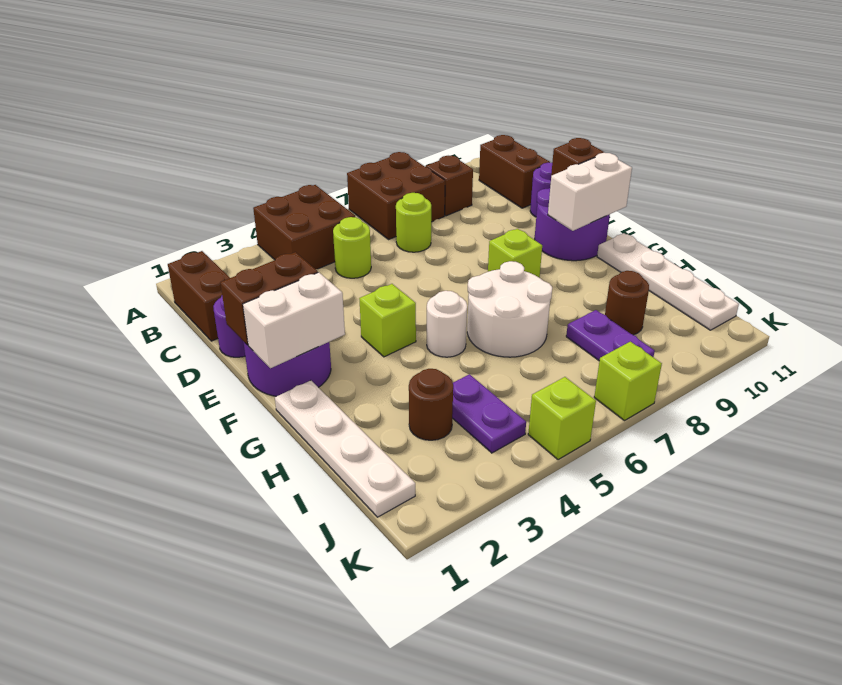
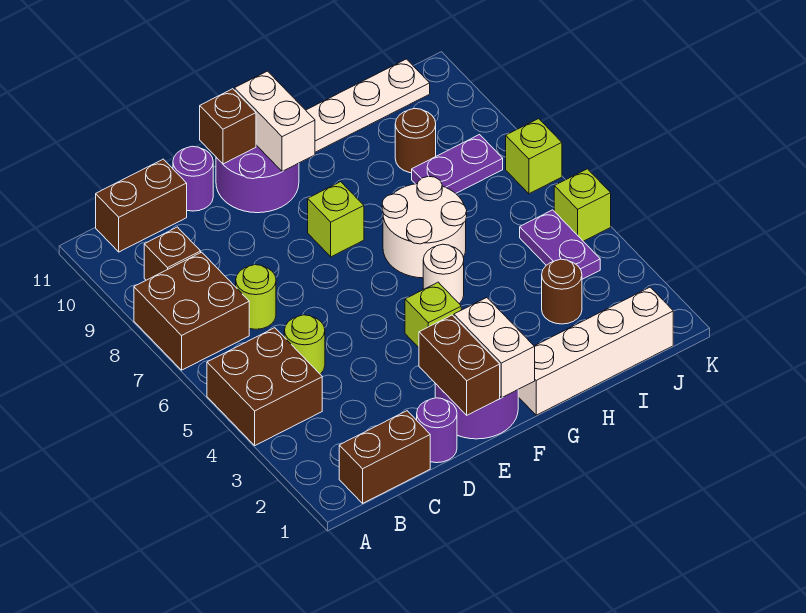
white plate G1:J1 level 1 -> white brick G1:J1 level 1
purple plate I4:J4 level 1 -> purple plate J4:J5 level 1

